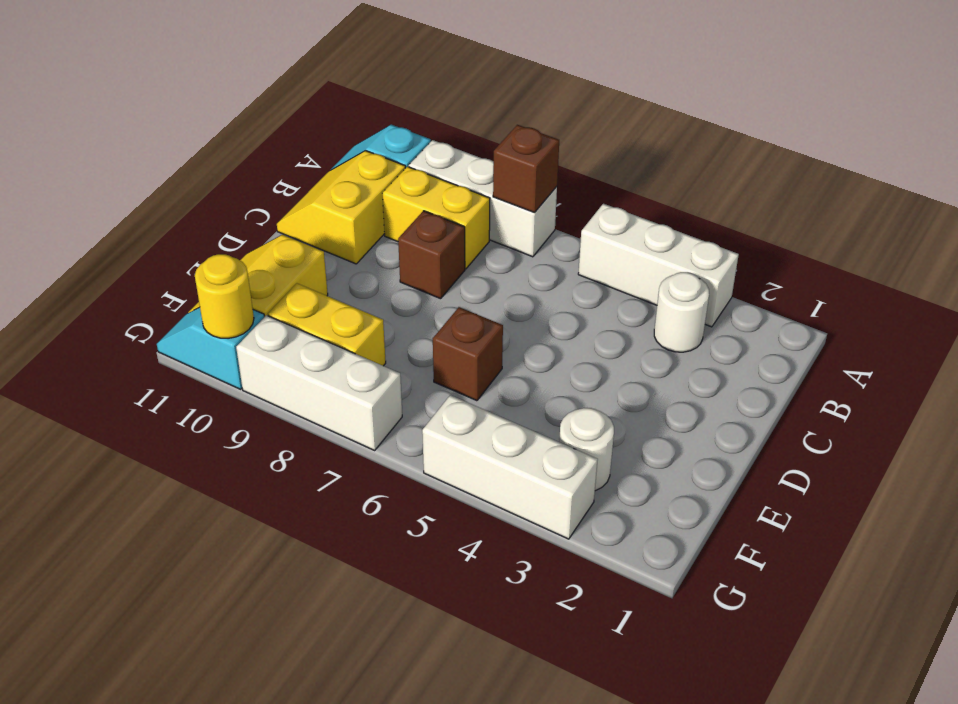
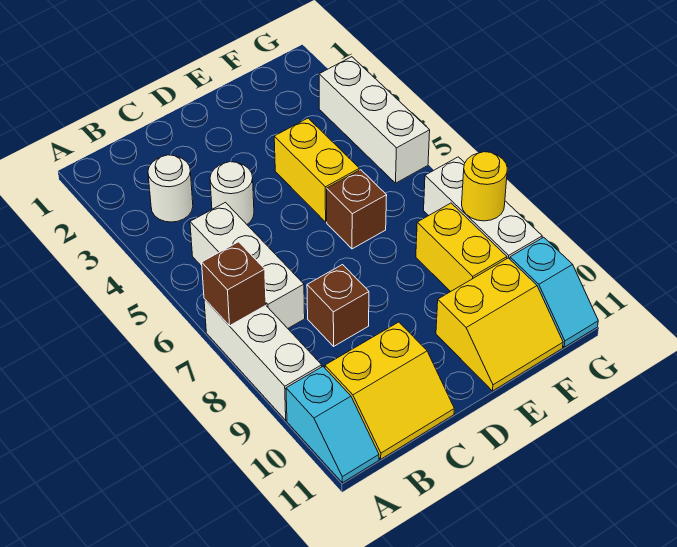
white brick A3:A5 level 1 -> white brick B5:B7 level 1
yellow brick B8:B9 level 1 -> yellow brick E4:E5 level 1
white round brick F3 level 1 -> white round brick C4 level 1
yellow round brick G10 level 2 -> yellow round brick G8 level 2

